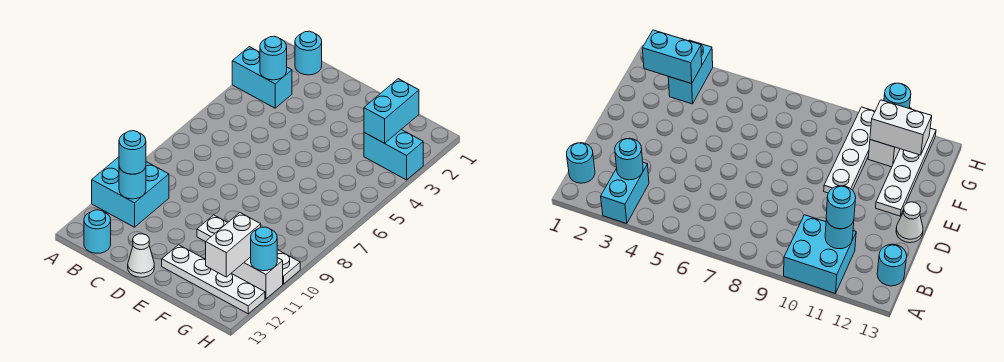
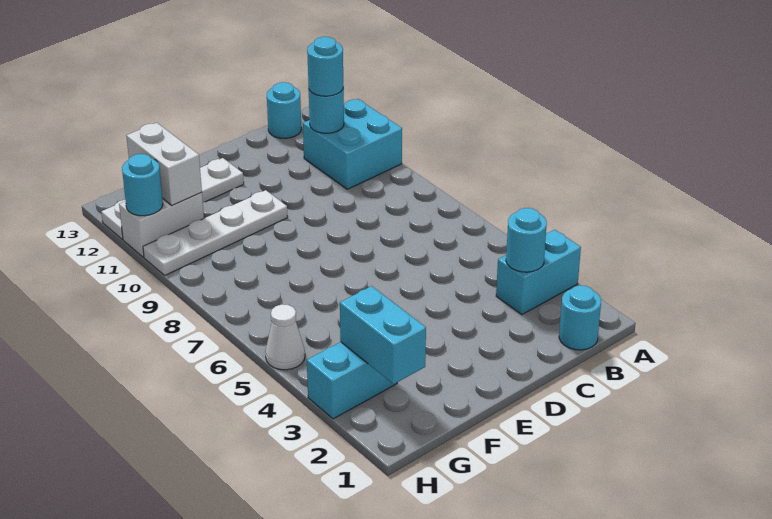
white cone D13 level 1 -> white cone H5 level 1

